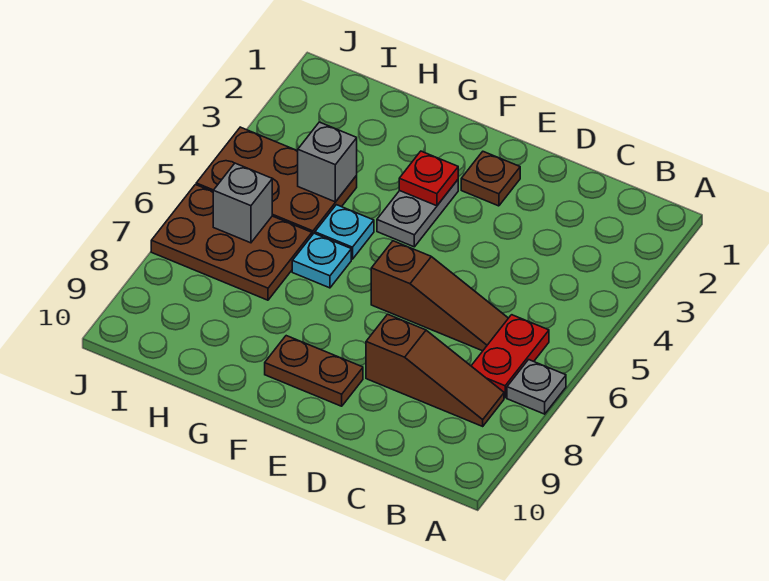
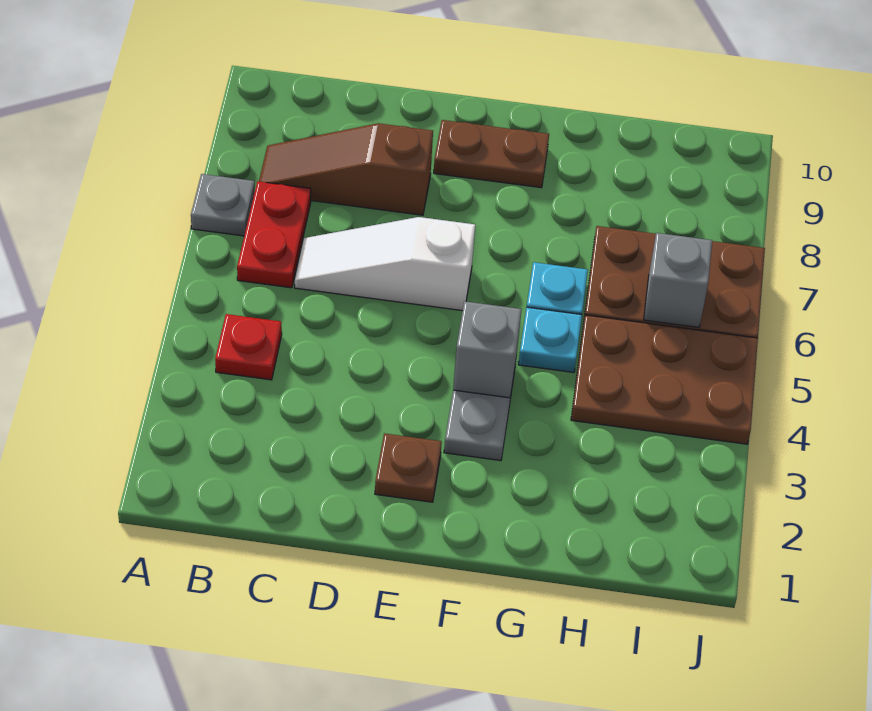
brown slope C6:E6 level 1 top E -> white slope C6:E6 level 1 top E
red plate F3 level 2 -> red plate B4 level 1
grey brick H4 level 2 -> grey brick F4 level 2

